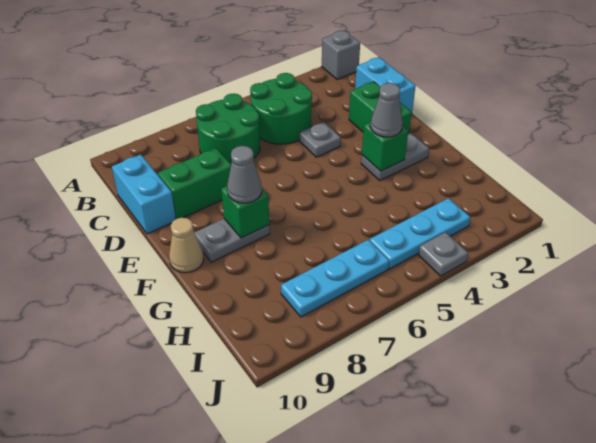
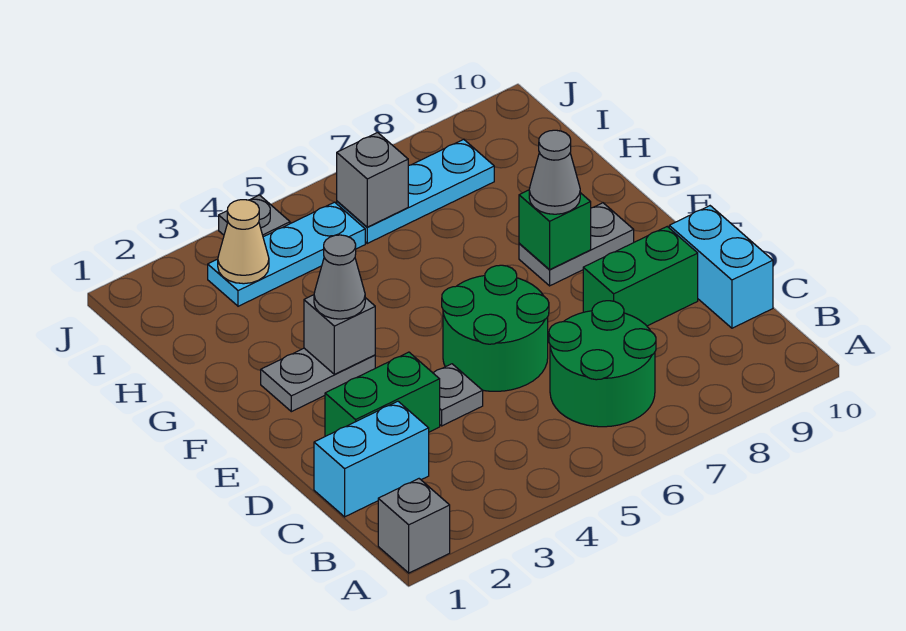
green round brick B4:C5 level 1 -> green round brick D5:E6 level 1
cyan brick C1:D1 level 1 -> cyan brick C1:C2 level 1
green brick D2:E2 level 1 -> green brick D2:D3 level 1
green brick F3 level 2 -> grey brick F3 level 2
tan cone F10 level 1 -> tan cone I3 level 2
none -> grey brick I6 level 2

